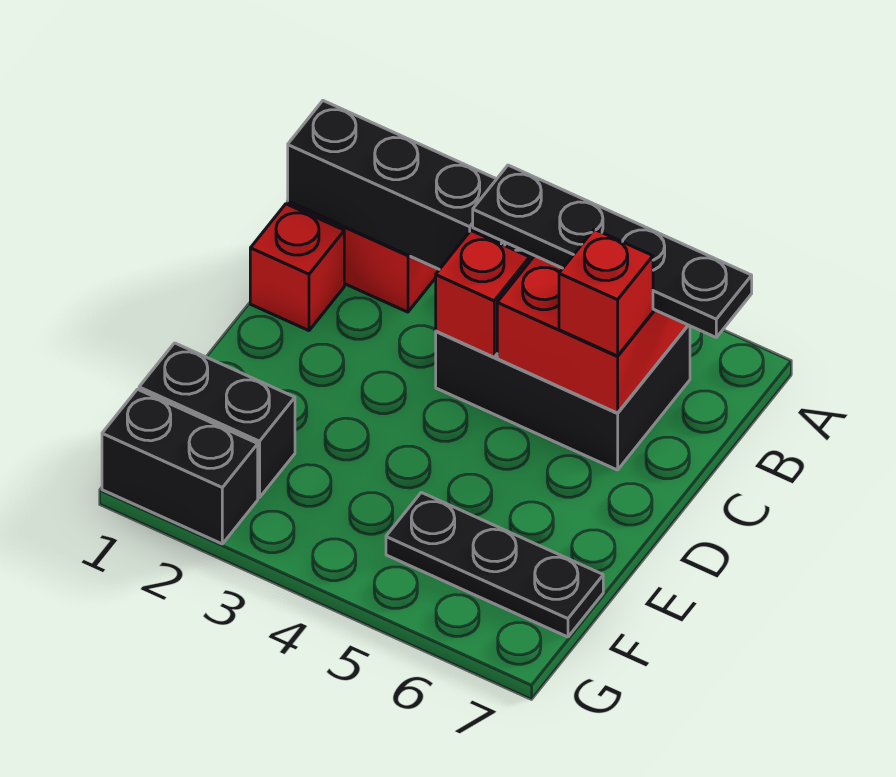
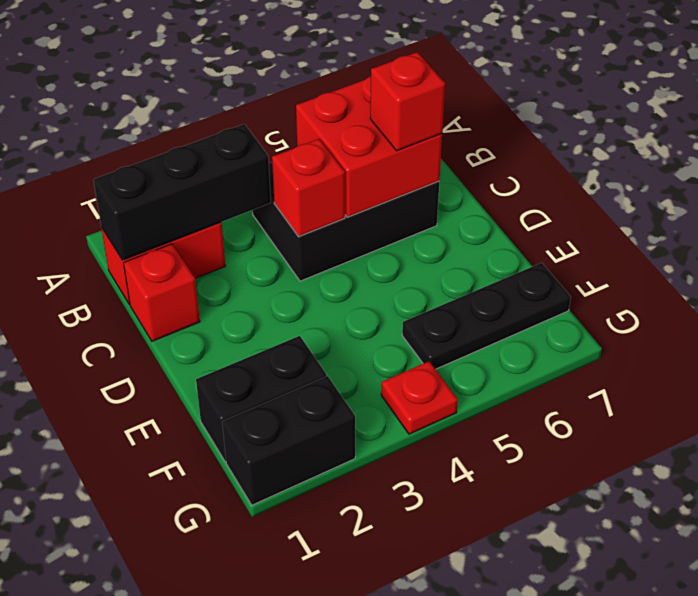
black plate B4:B7 level 3 -> none
none -> red plate G4 level 1

